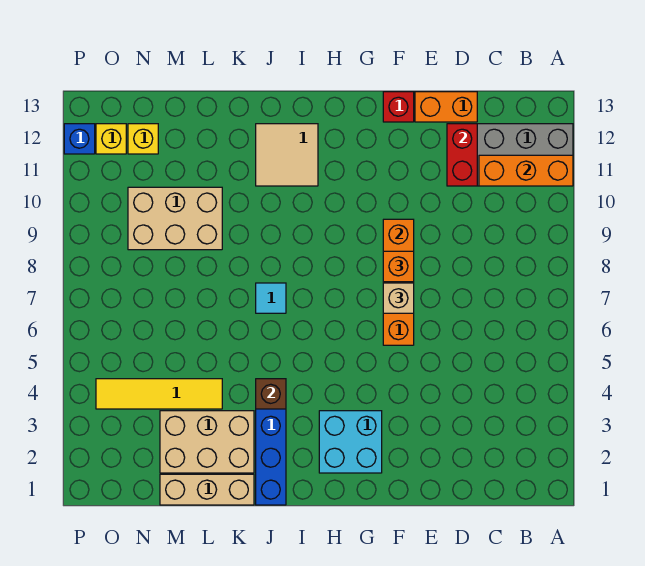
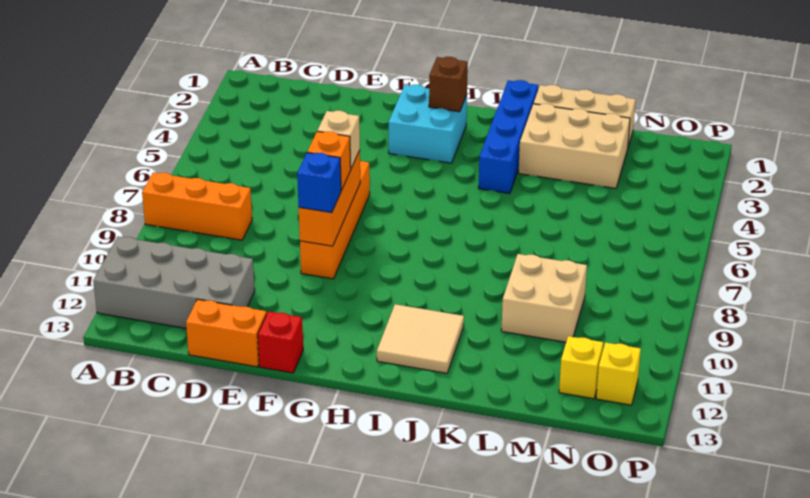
orange brick A11:C11 level 2 -> orange brick A8:C8 level 1
red brick D11:D12 level 2 -> none
brown brick J4 level 2 -> brown brick H2 level 2
cyan tile J7 level 1 -> none
yellow tile L4:O4 level 1 -> none
tan brick L9:N10 level 1 -> tan brick L9:M10 level 1
blue brick P12 level 1 -> blue brick F9 level 3

